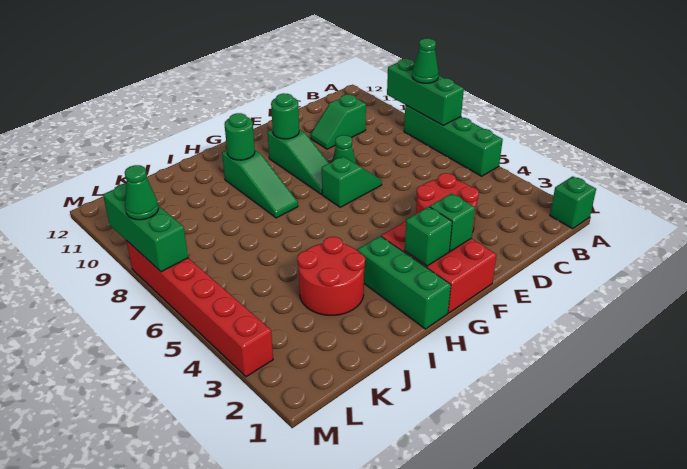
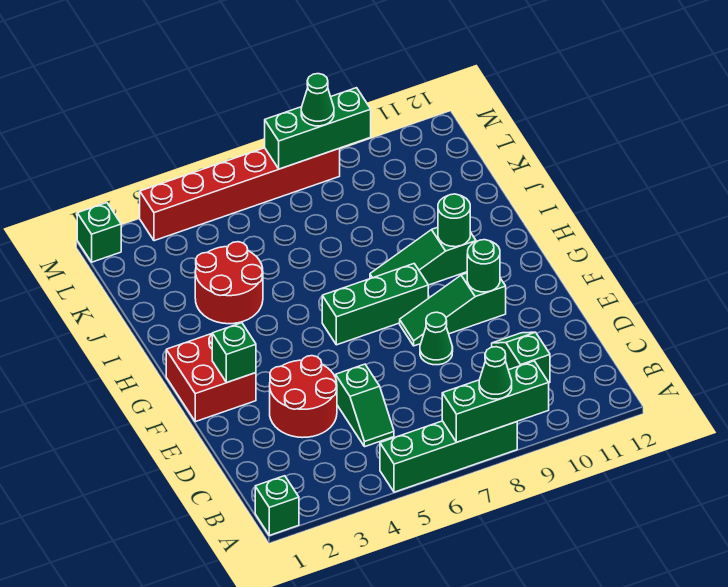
green slope E7:F7 level 1 top F -> green slope C5:D5 level 1 top D
red brick F1:G3 level 1 -> red brick F1:G2 level 1
green brick G2 level 2 -> green brick M1 level 1
green brick H1:H3 level 1 -> green brick G6:G8 level 1

